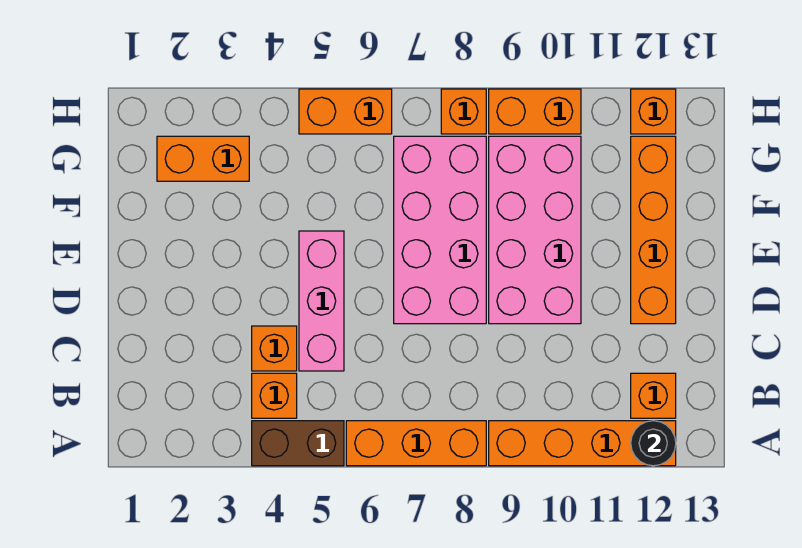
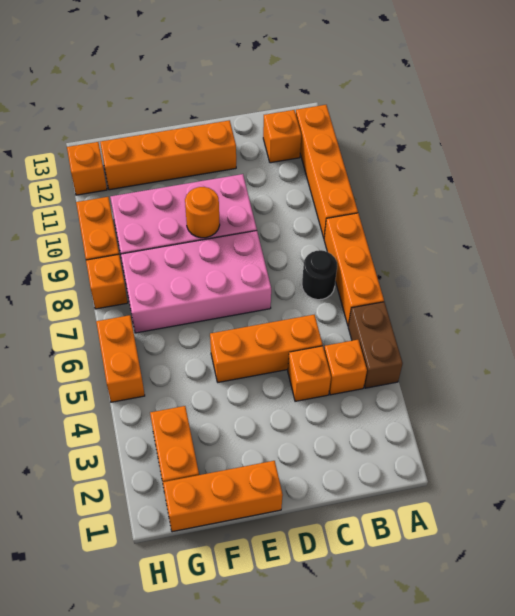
black round brick A12 level 2 -> black round brick B7 level 1
pink brick C5:E5 level 1 -> orange brick C5:E5 level 1
none -> orange brick E1:G1 level 1
none -> orange round brick E9 level 2

